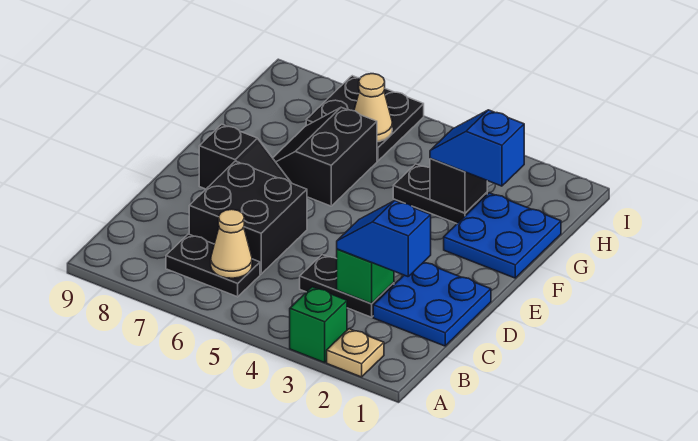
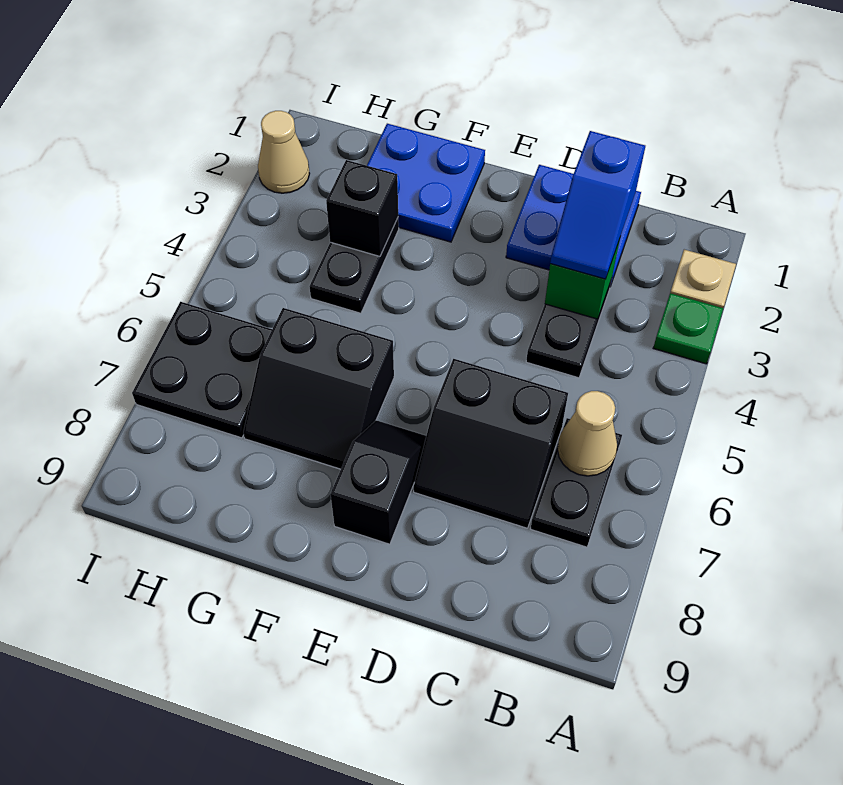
green brick A3 level 1 -> green plate A3 level 1
black brick C6:D7 level 1 -> black slope C6:D7 level 1 top 6
blue slope G2:G3 level 3 top 2 -> none
tan cone H6 level 2 -> tan cone I2 level 1

